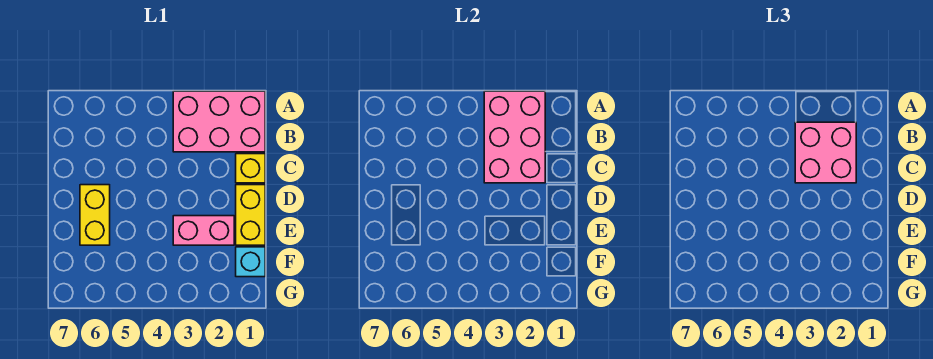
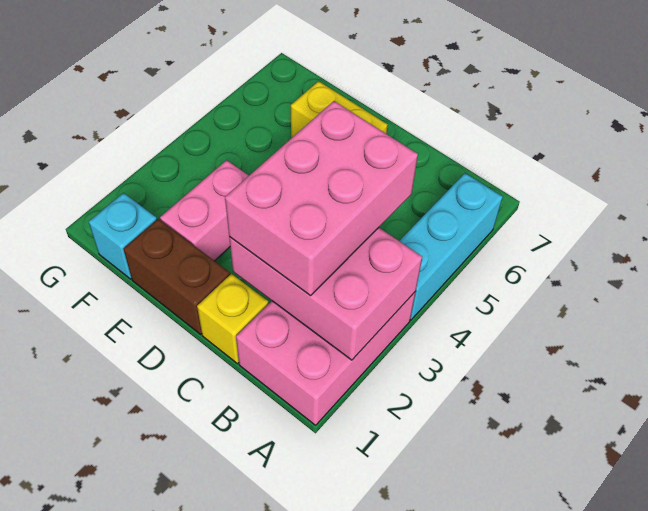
none -> cyan brick A4:A6 level 1
pink brick B2:C3 level 3 -> pink brick B2:C4 level 3
yellow brick D1:E1 level 1 -> brown brick D1:E1 level 1

